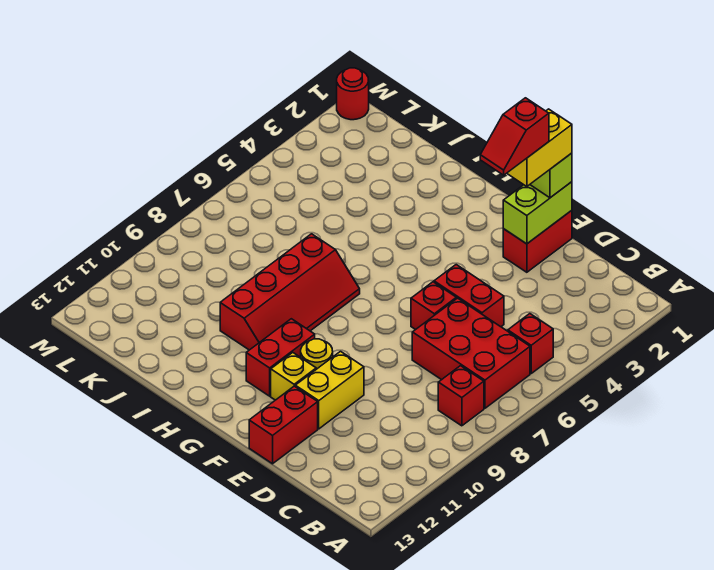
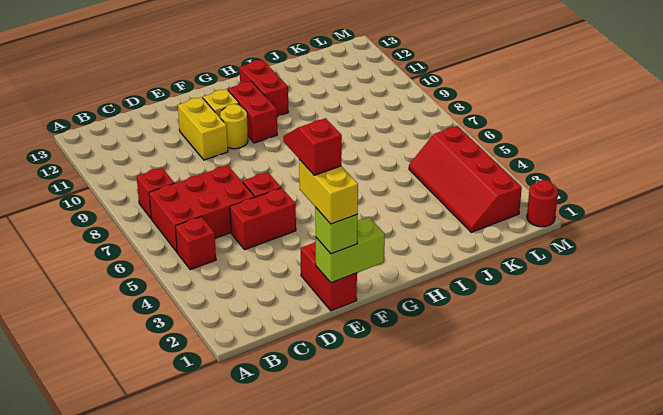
lime brick E1:E2 level 2 -> lime brick E1:F1 level 2
red brick E12:E13 level 1 -> red brick H11:H12 level 1
red slope H7:I10 level 1 top I -> red slope K2:L5 level 1 top L

